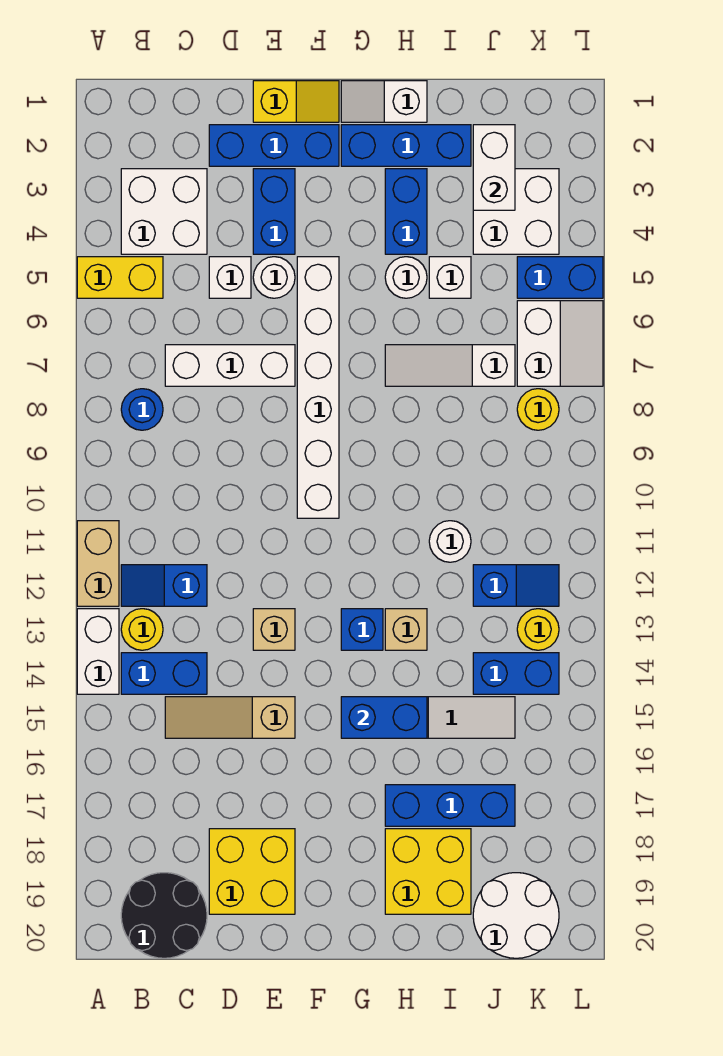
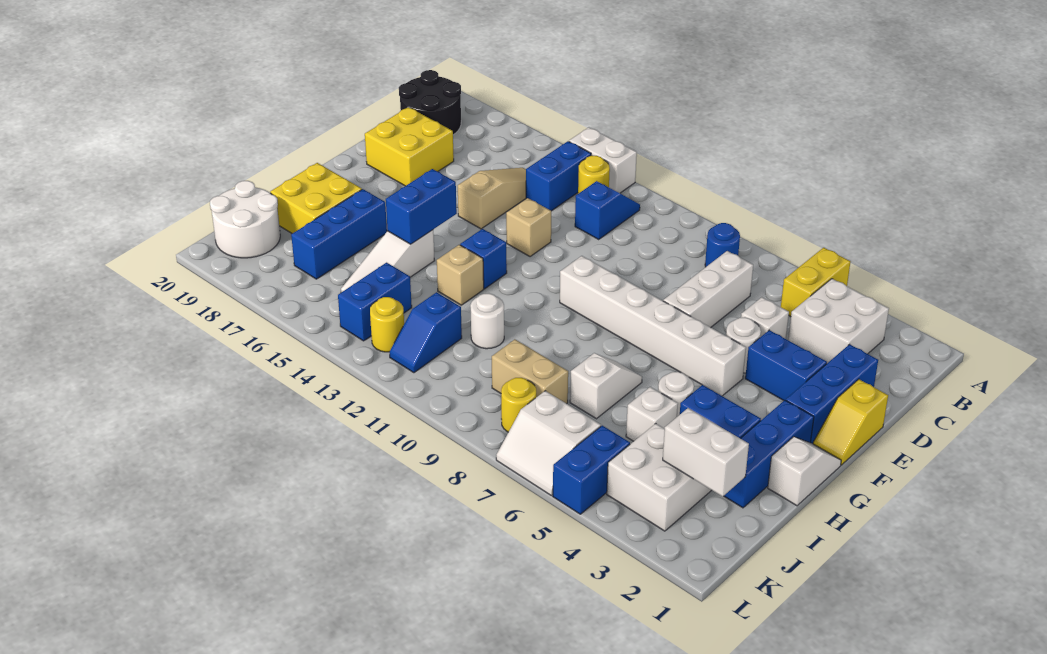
tan brick A11:A12 level 1 -> tan brick J8:J9 level 1
white slope H7:J7 level 1 top J -> white slope H7:I7 level 1 top I

